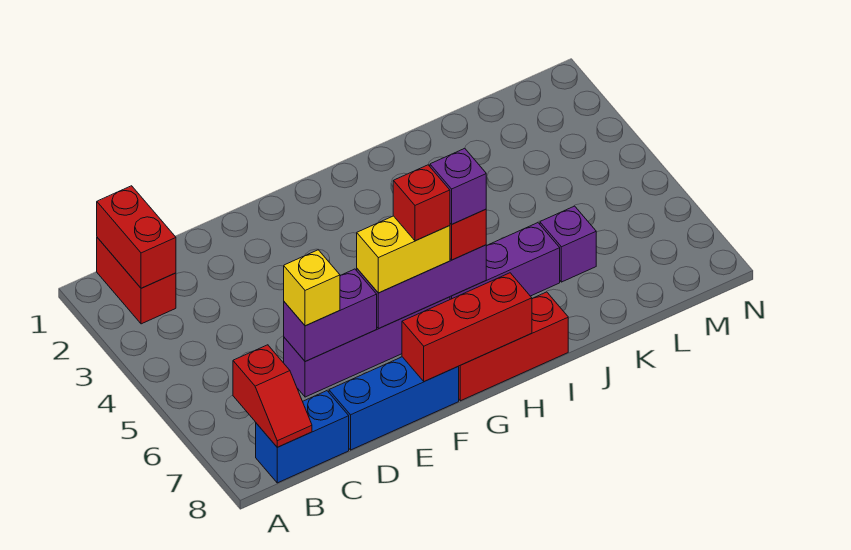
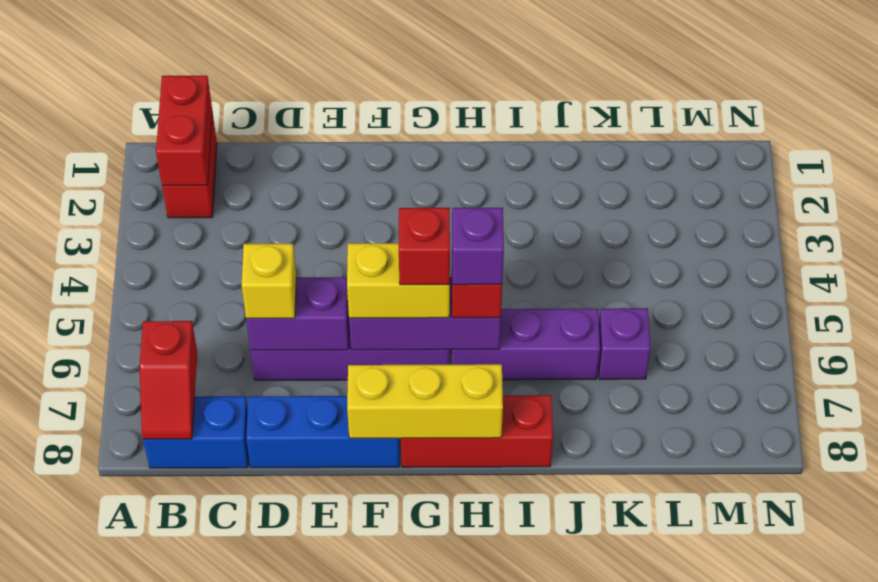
red brick F8:H8 level 2 -> yellow brick F8:H8 level 2

